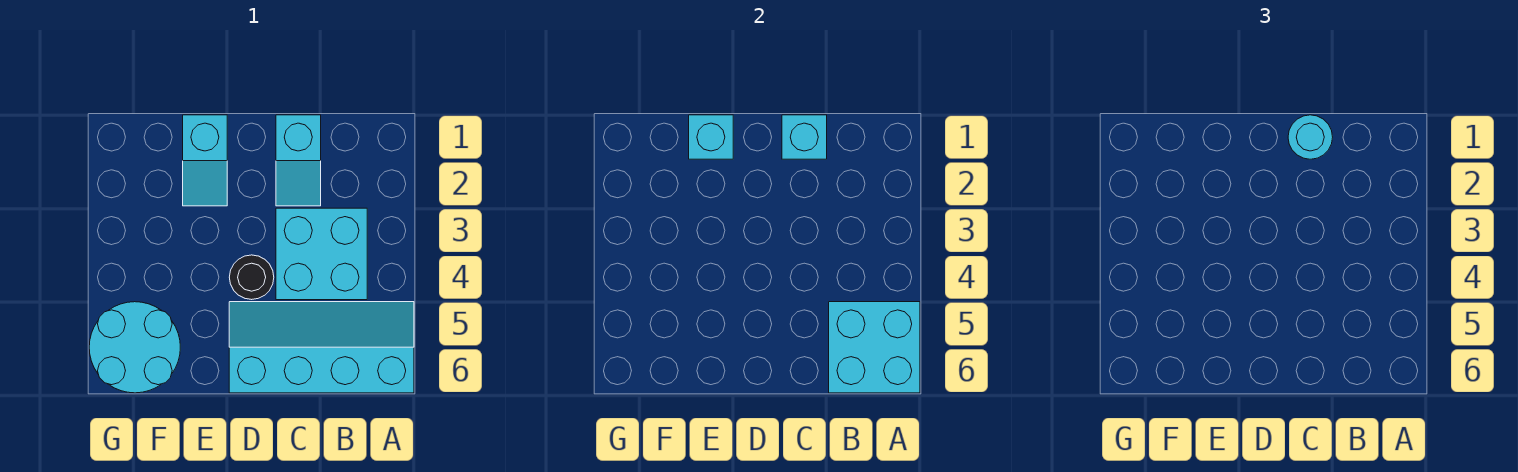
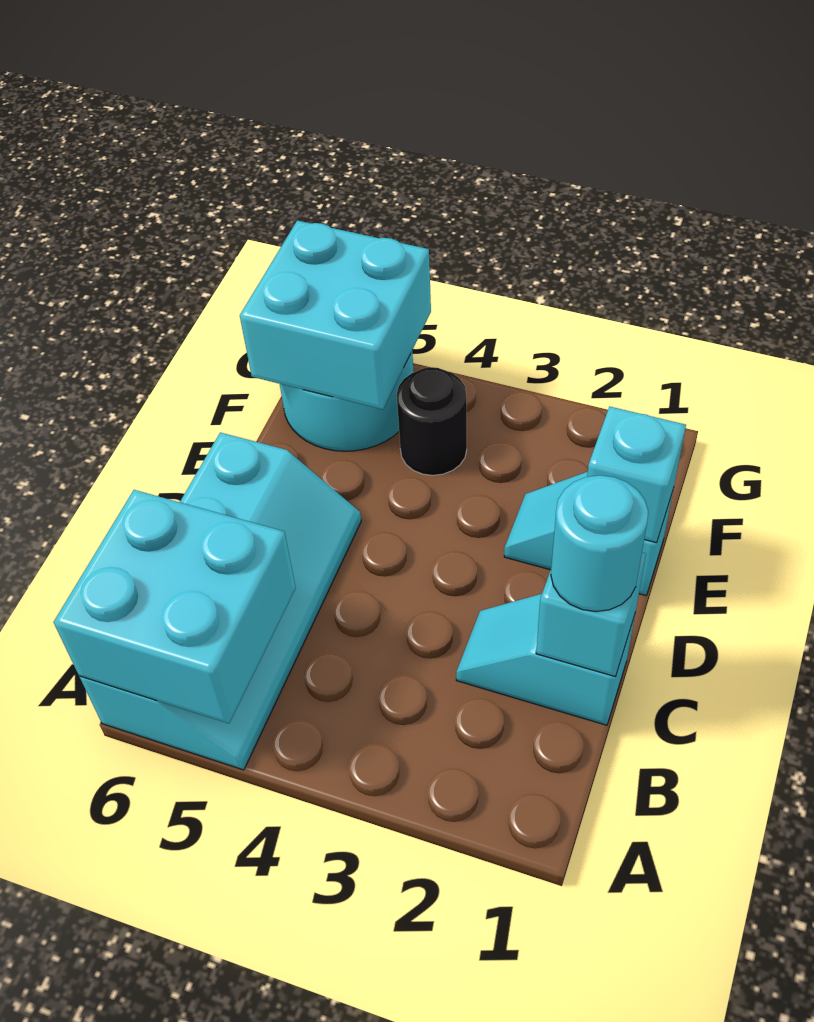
cyan brick B3:C4 level 1 -> cyan brick F5:G6 level 2
black round brick D4 level 1 -> black round brick F4 level 1

